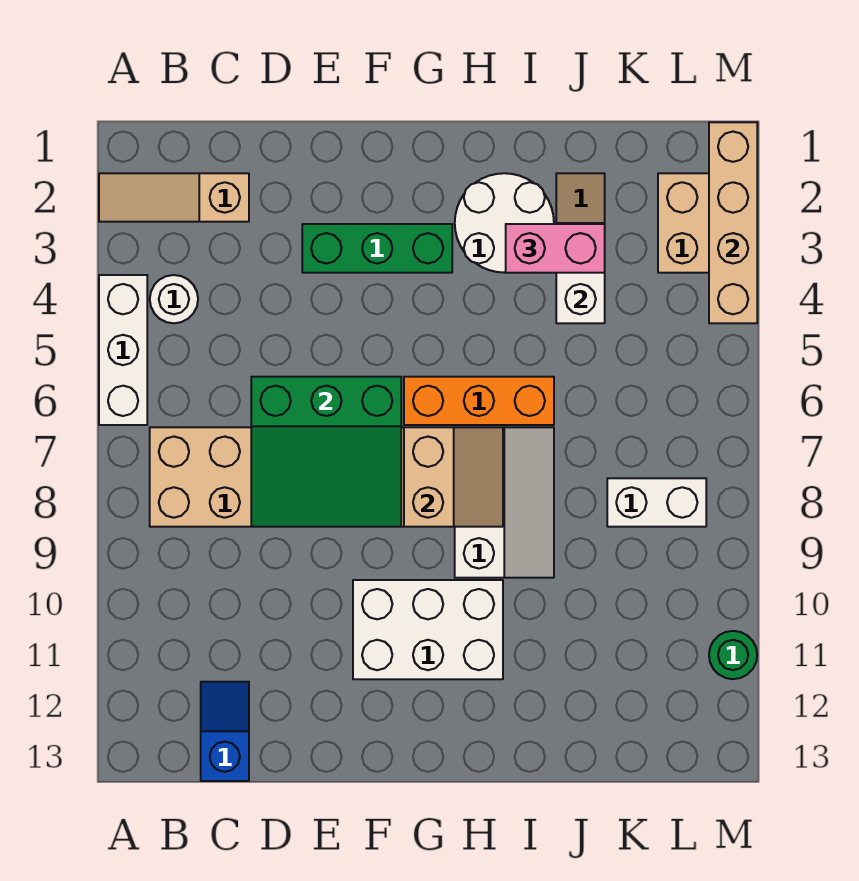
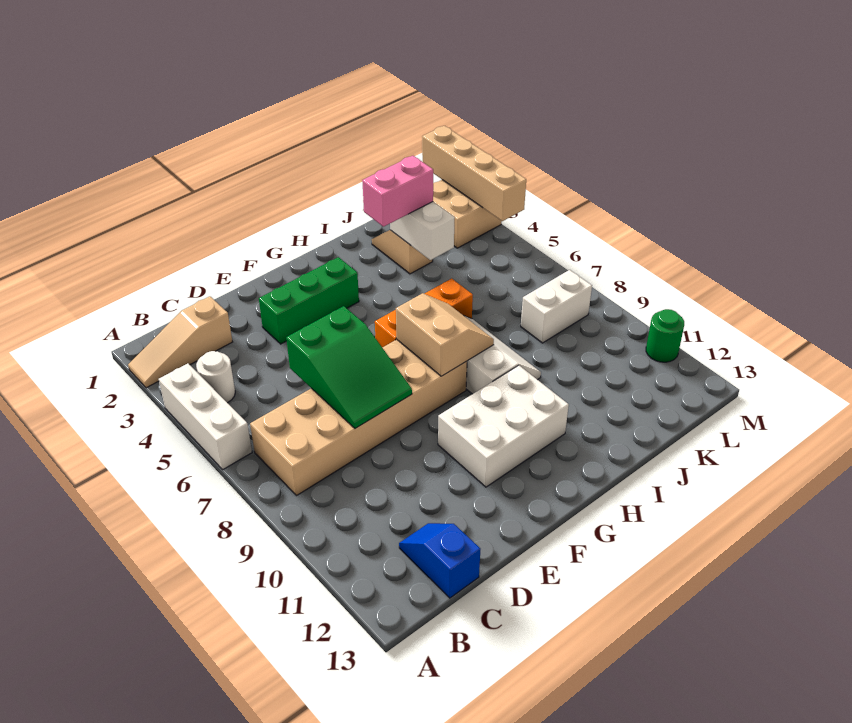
green slope D6:F8 level 2 top 6 -> green slope D6:E8 level 2 top 6
white round brick H2:I3 level 1 -> none

